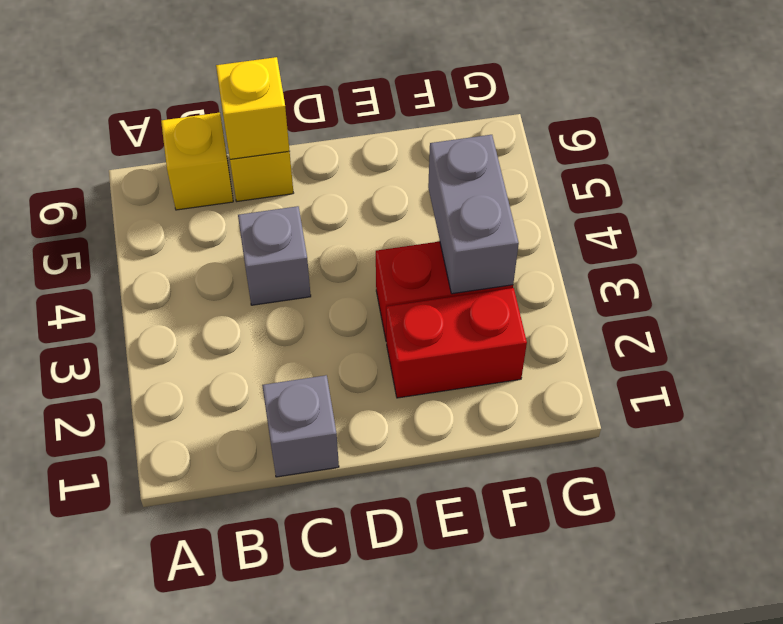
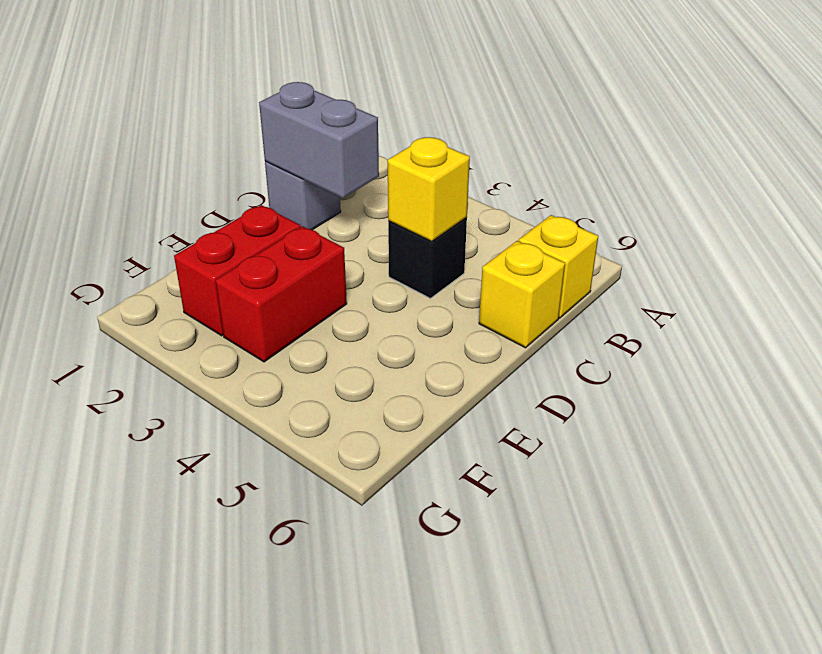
grey brick C4 level 1 -> black brick C4 level 1
yellow brick C6 level 2 -> yellow brick C4 level 2
grey brick F3:F4 level 2 -> grey brick C1:C2 level 2

